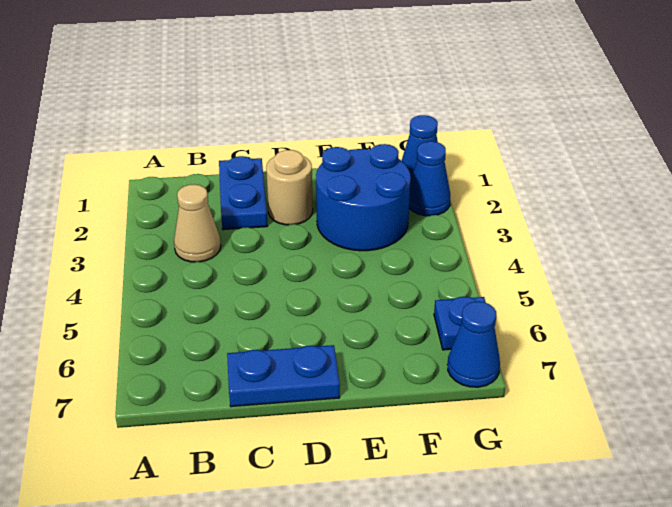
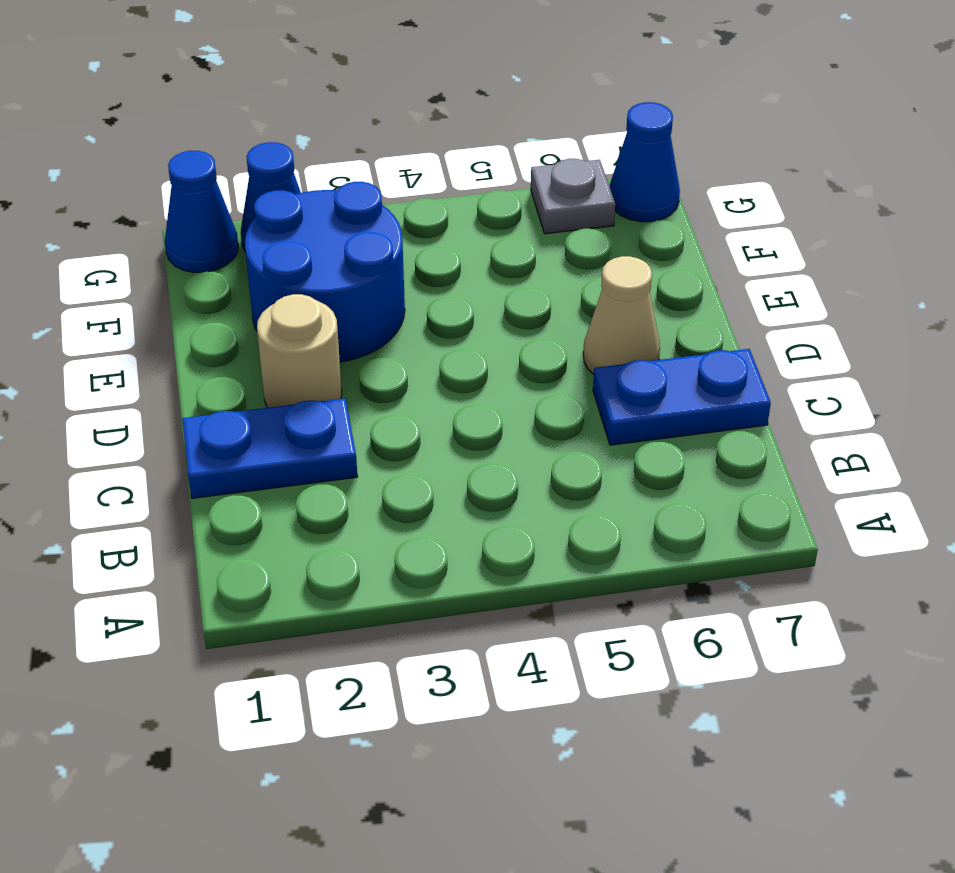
tan cone B3 level 1 -> tan cone D6 level 1
blue plate C7:D7 level 1 -> blue plate C6:C7 level 1
blue plate G6 level 1 -> grey plate G6 level 1

